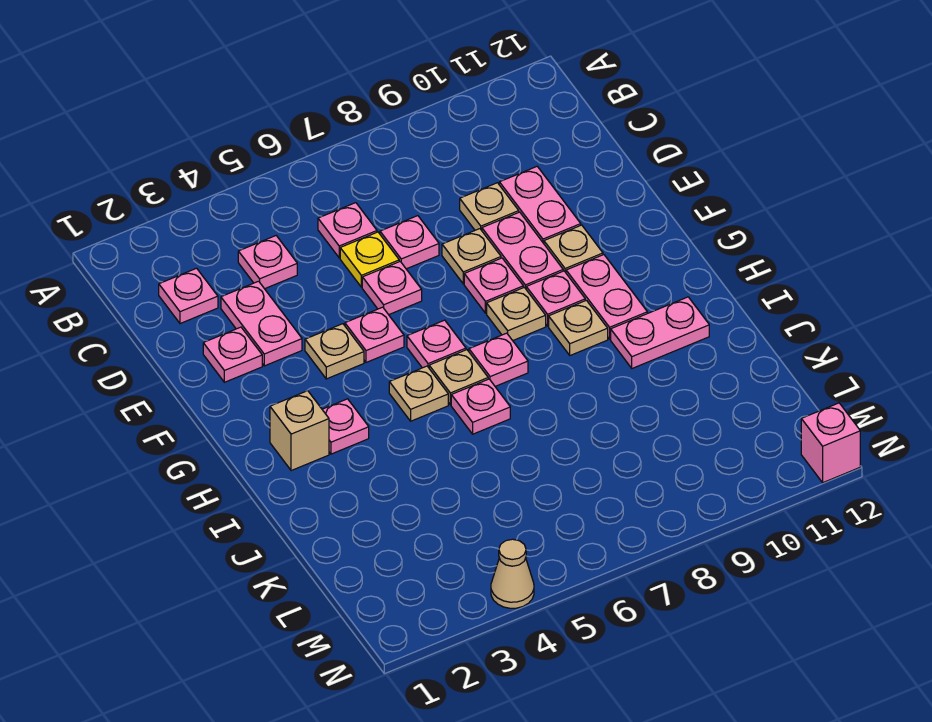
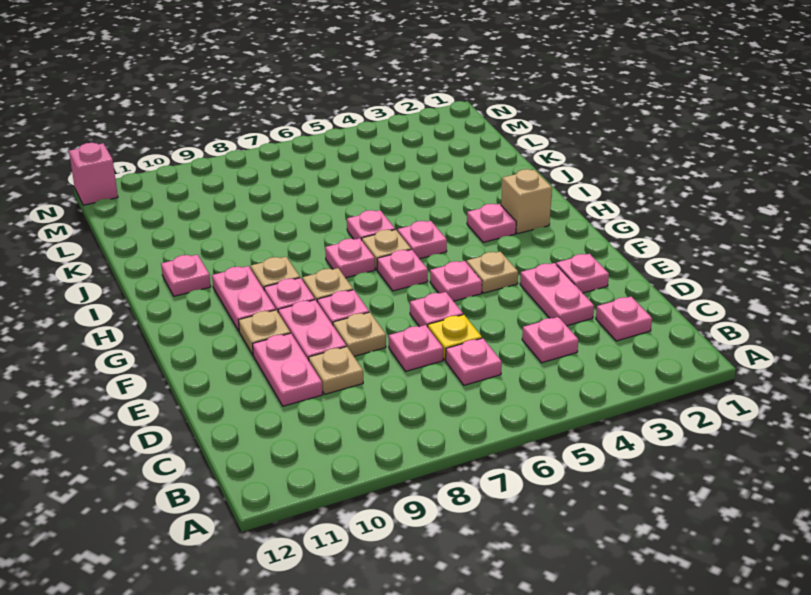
tan plate H5 level 1 -> pink plate H5 level 1
pink plate I10:I11 level 1 -> pink plate I11 level 1
tan cone N4 level 1 -> none

